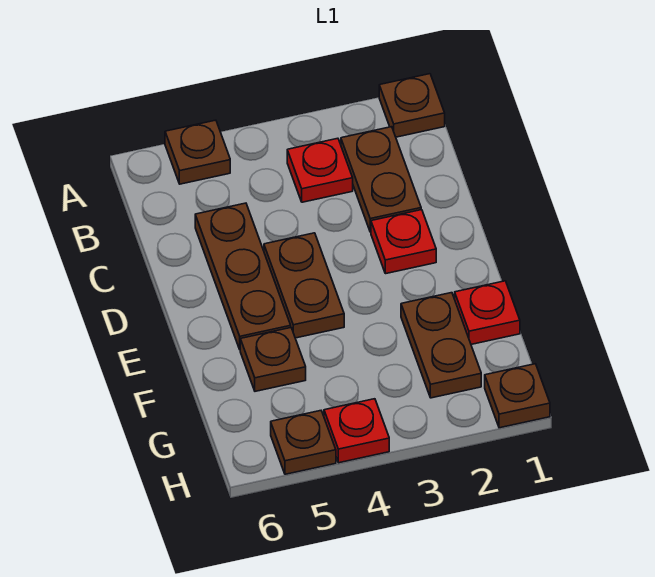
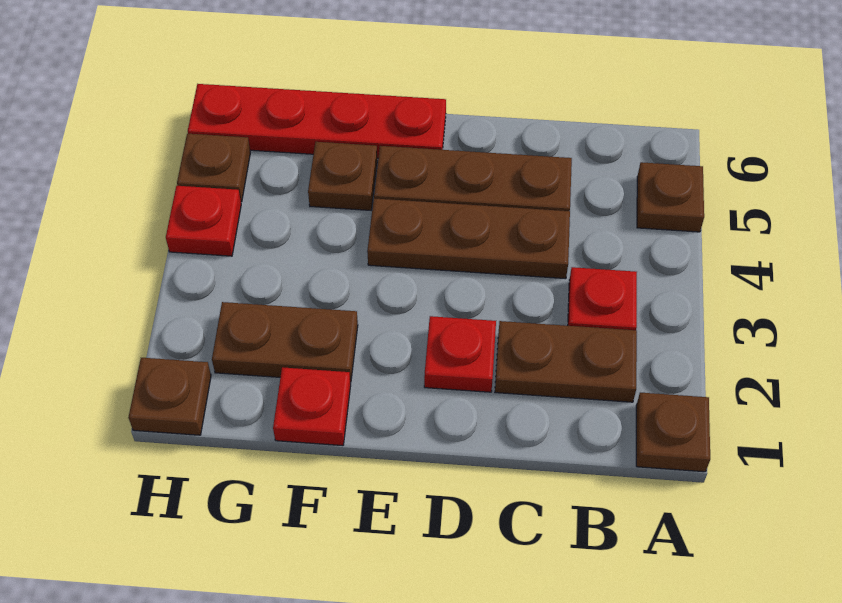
brown plate D4:E4 level 1 -> brown plate C4:E4 level 1
none -> red plate E6:H6 level 1

